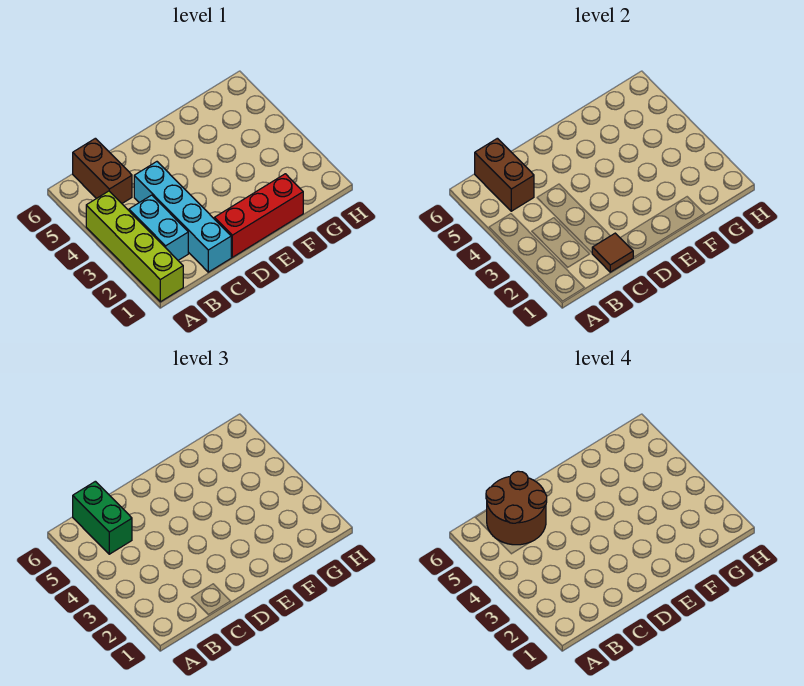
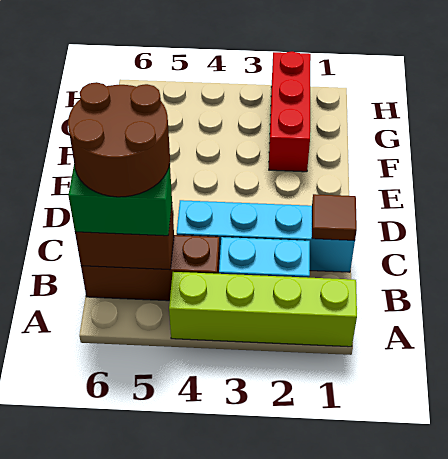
brown brick B5:B6 level 1 -> brown brick B4:B6 level 1
red brick D1:F1 level 1 -> red brick F2:H2 level 1

